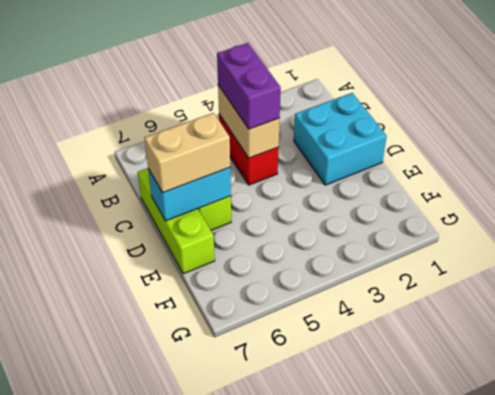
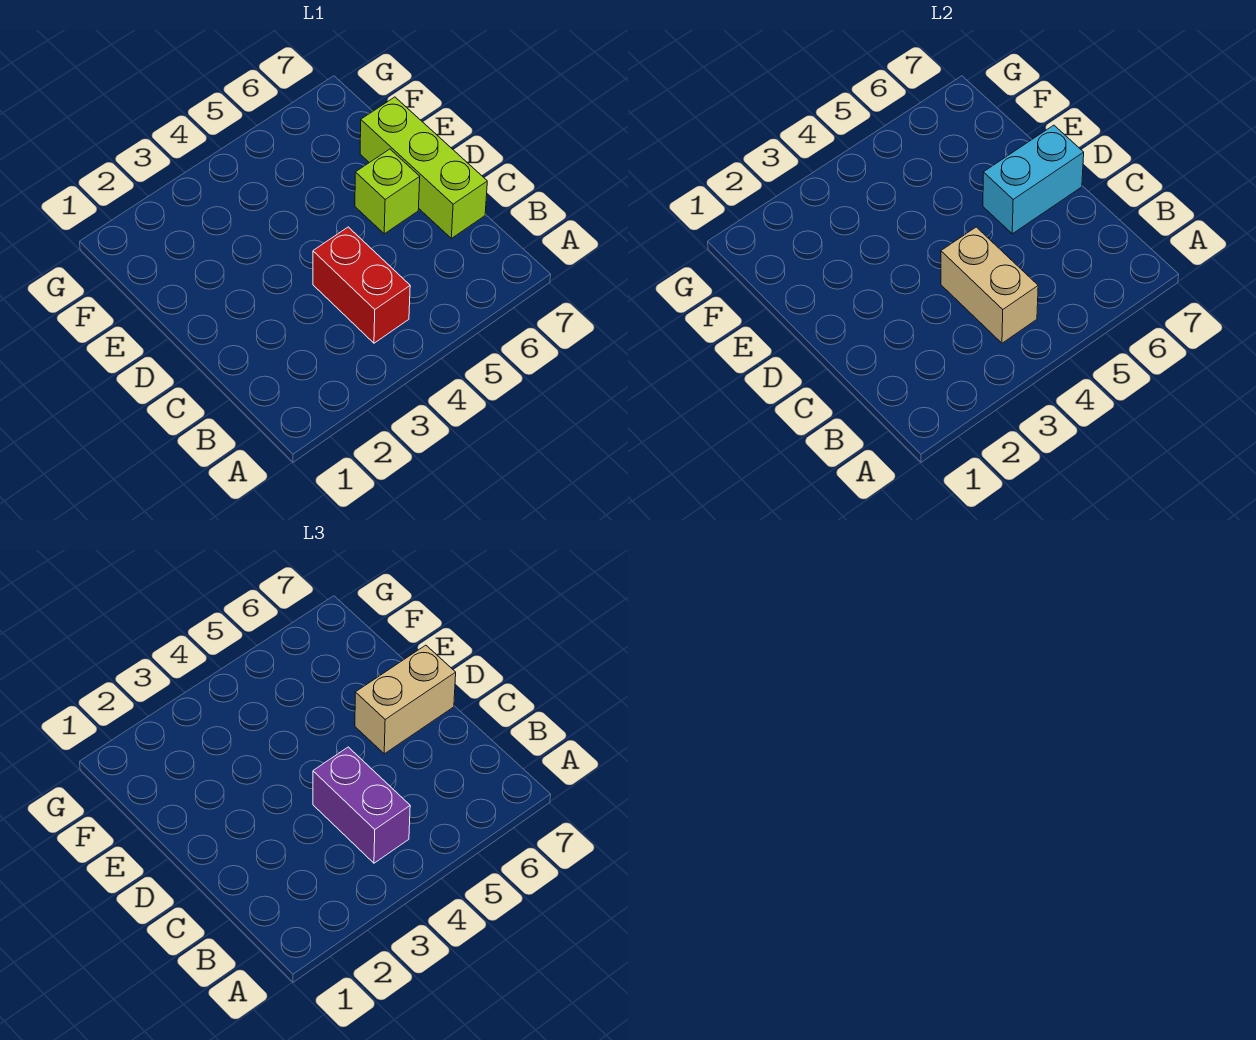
cyan brick C1:D2 level 1 -> none

